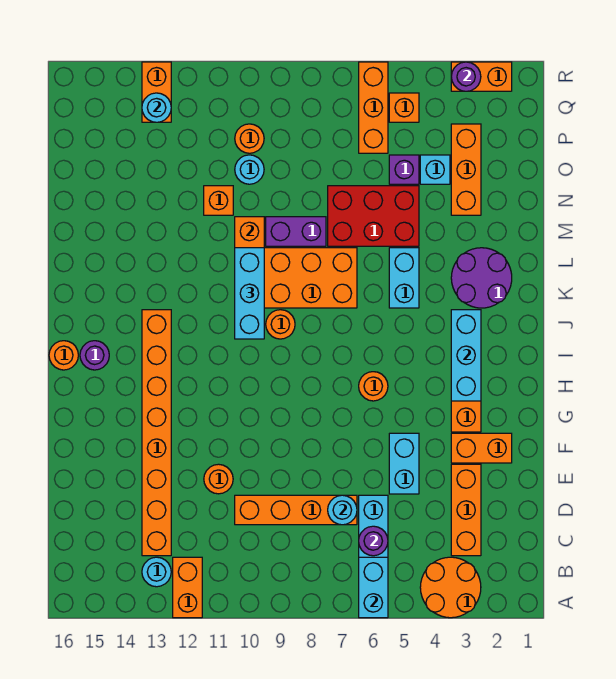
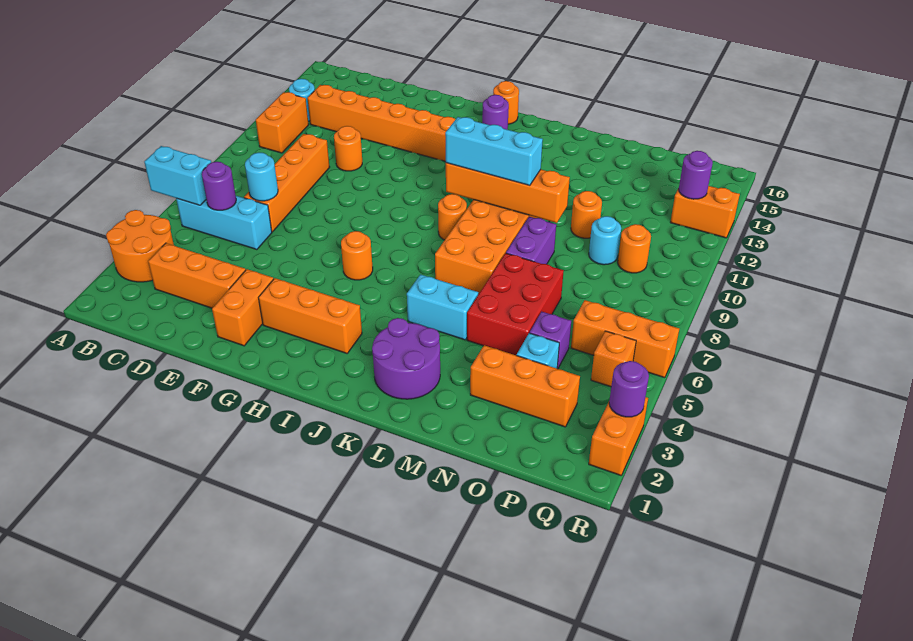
orange brick A12:B12 level 1 -> orange brick B11:B12 level 1
cyan brick E5:F5 level 1 -> none
cyan brick H3:J3 level 2 -> none
orange brick N11 level 1 -> orange round brick N11 level 1
cyan round brick Q13 level 2 -> purple round brick Q13 level 2

